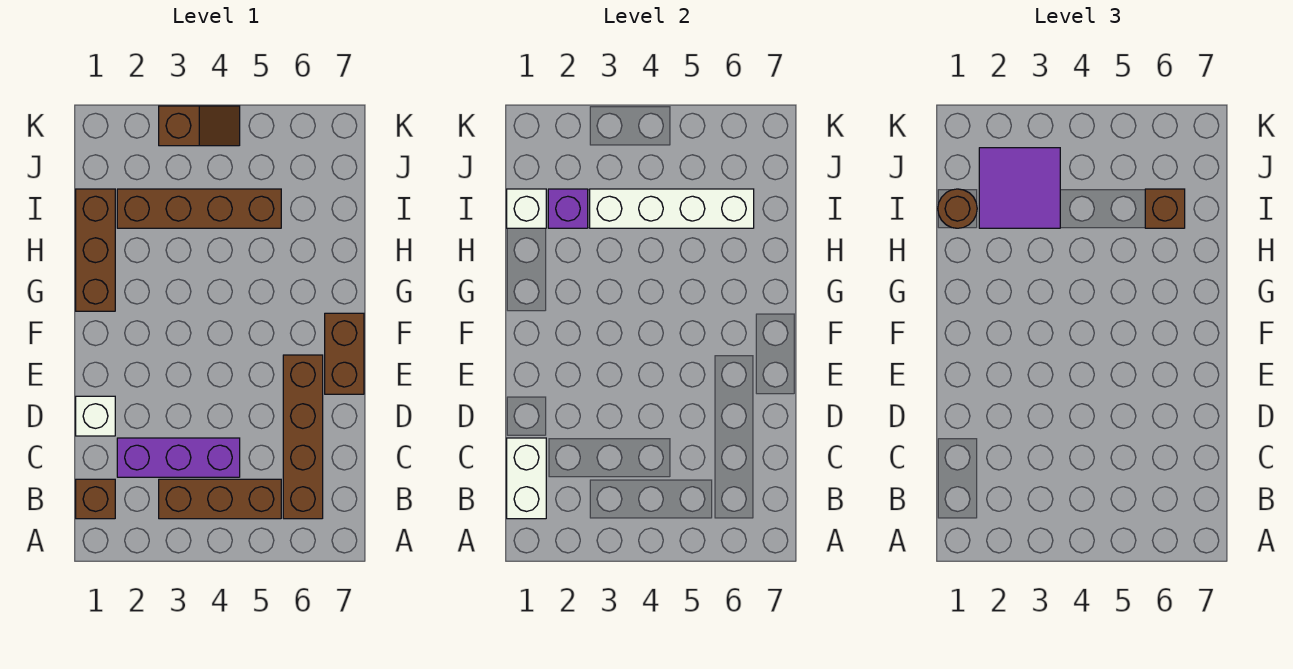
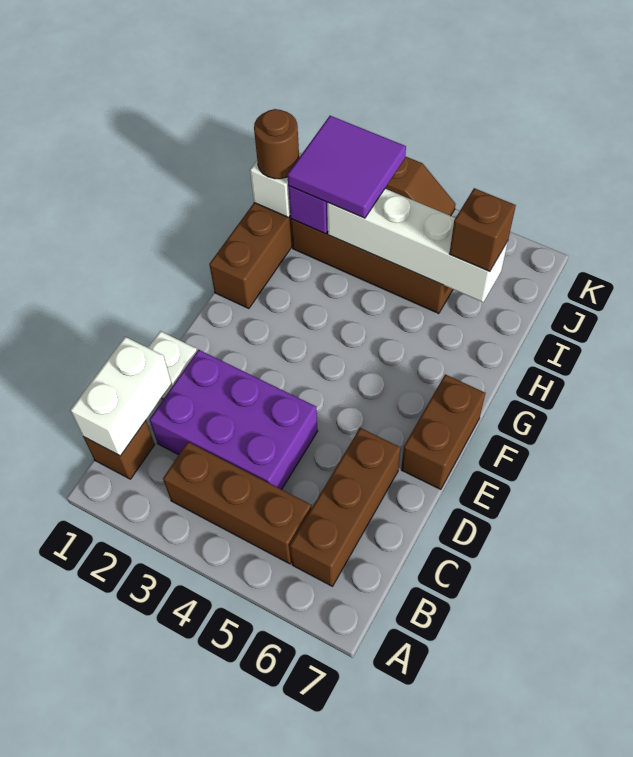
brown brick B6:E6 level 1 -> brown brick B6:D6 level 1
purple brick C2:C4 level 1 -> purple brick C2:D4 level 1

